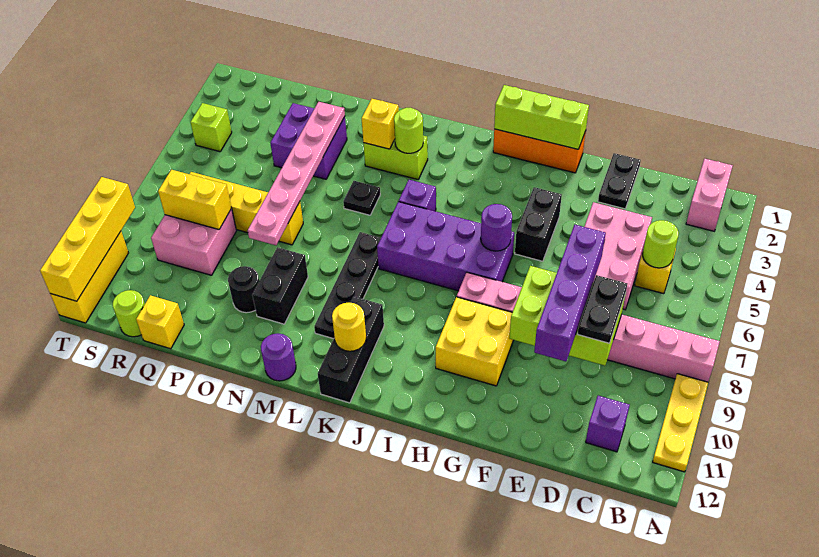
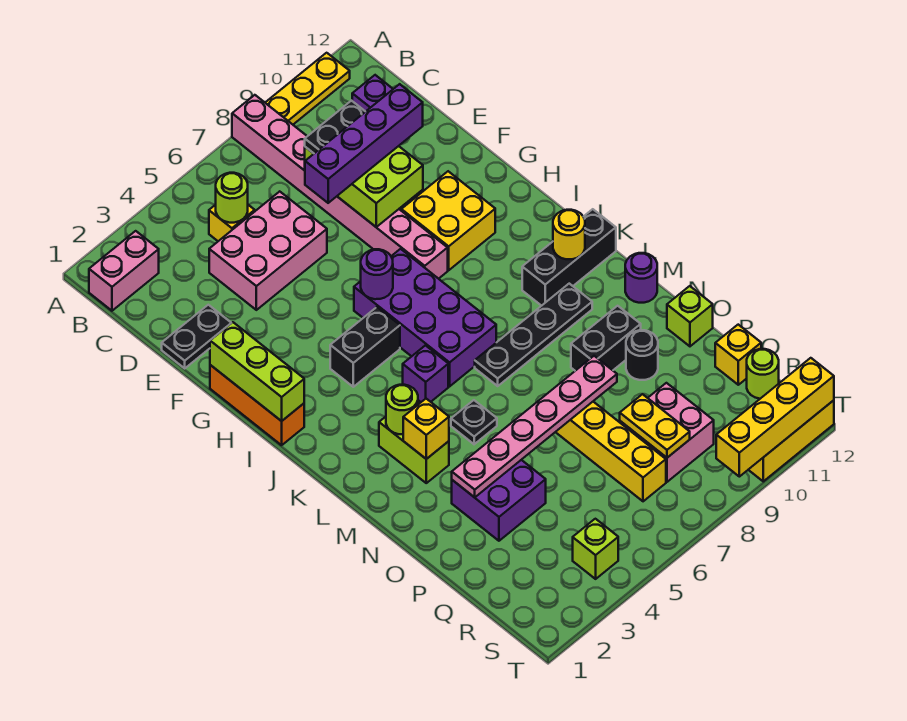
black brick G4:G5 level 1 -> black brick I4:I5 level 1
none -> lime brick O12 level 1
yellow brick Q8:R8 level 2 -> yellow plate Q8:R8 level 2

